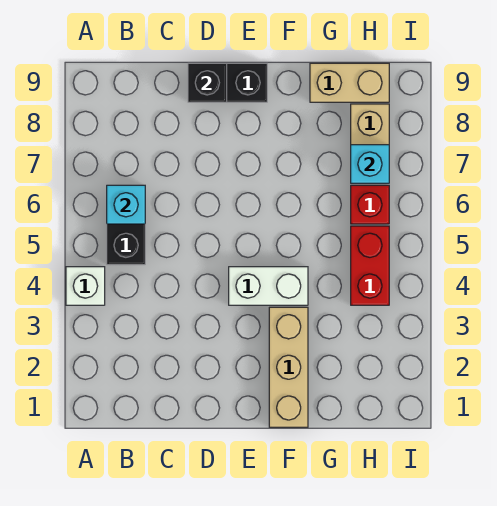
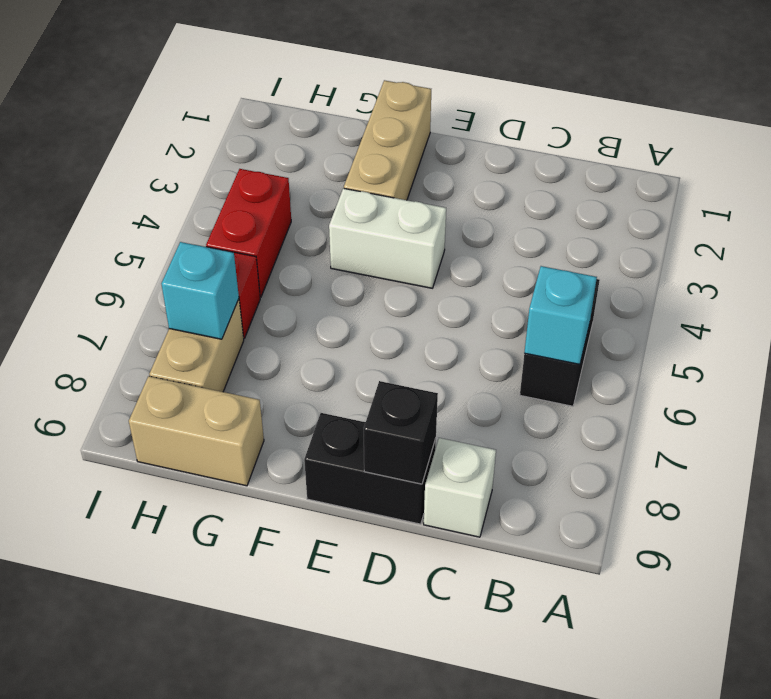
white brick A4 level 1 -> white brick C9 level 1

